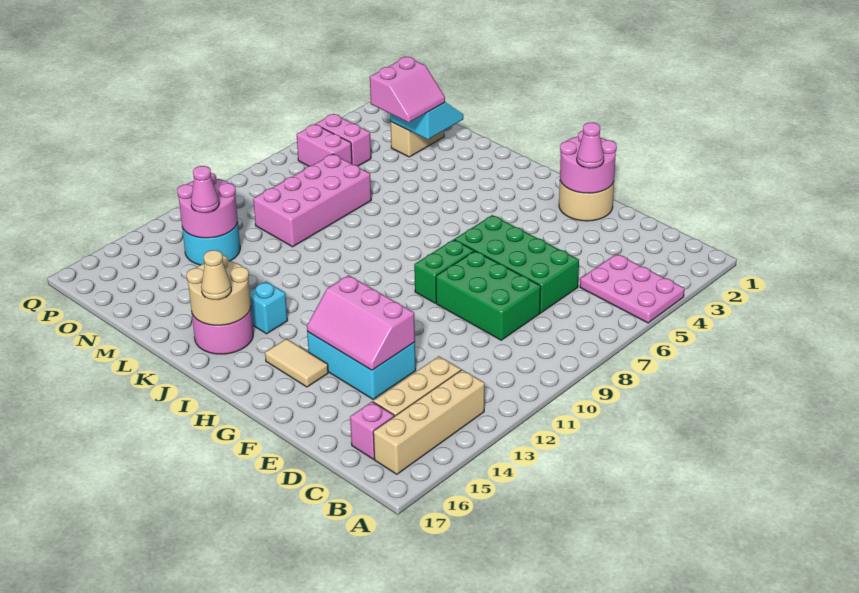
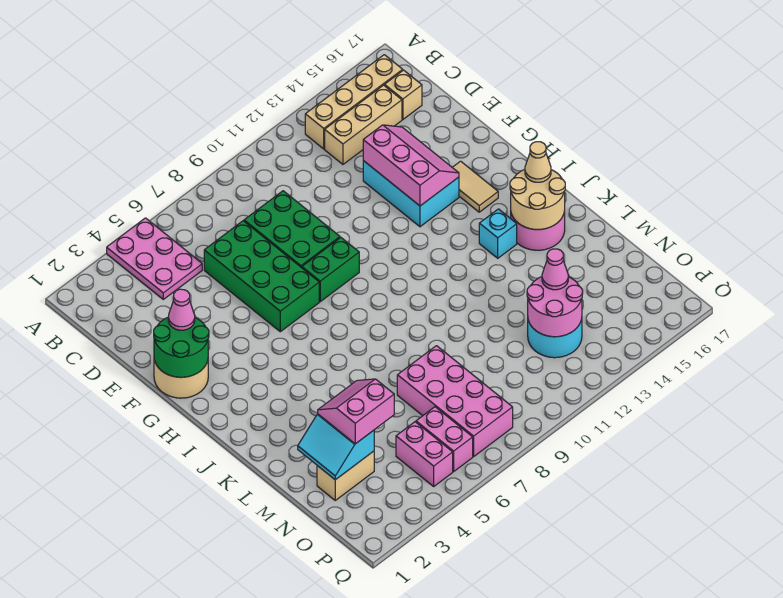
pink brick C16 level 1 -> tan brick C16 level 1
pink round brick F1:G2 level 2 -> green round brick F1:G2 level 2
pink brick M7:N10 level 1 -> pink brick M7:P8 level 1

